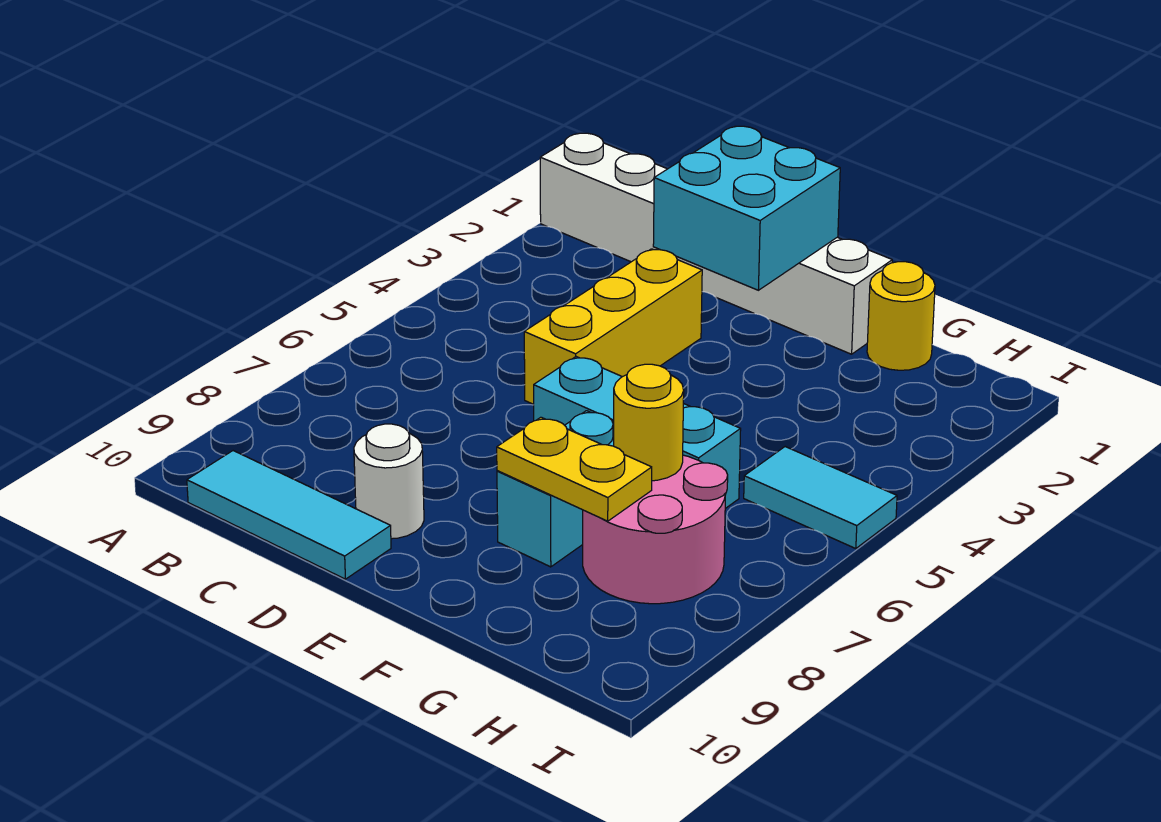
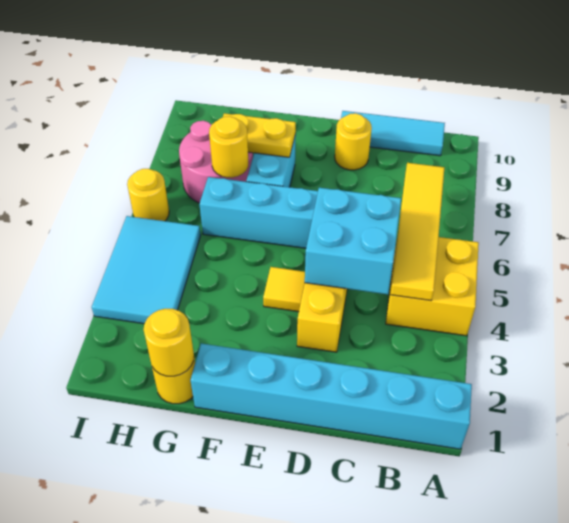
white brick A1:F1 level 1 -> cyan brick A1:F1 level 1
none -> yellow brick A4:B5 level 1
none -> yellow tile B4:B7 level 2
cyan brick D1:E2 level 2 -> cyan brick C4:D5 level 2
white round brick D9 level 1 -> yellow round brick D9 level 1
none -> yellow tile E4 level 1
none -> yellow round brick G1 level 2
cyan tile H5:I5 level 1 -> cyan tile H3:I5 level 1
none -> yellow round brick I6 level 1

